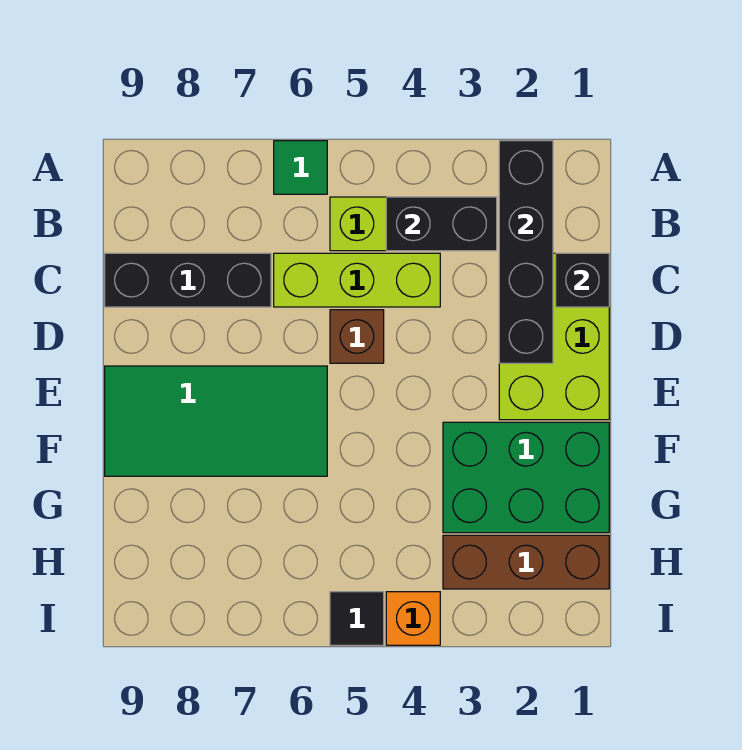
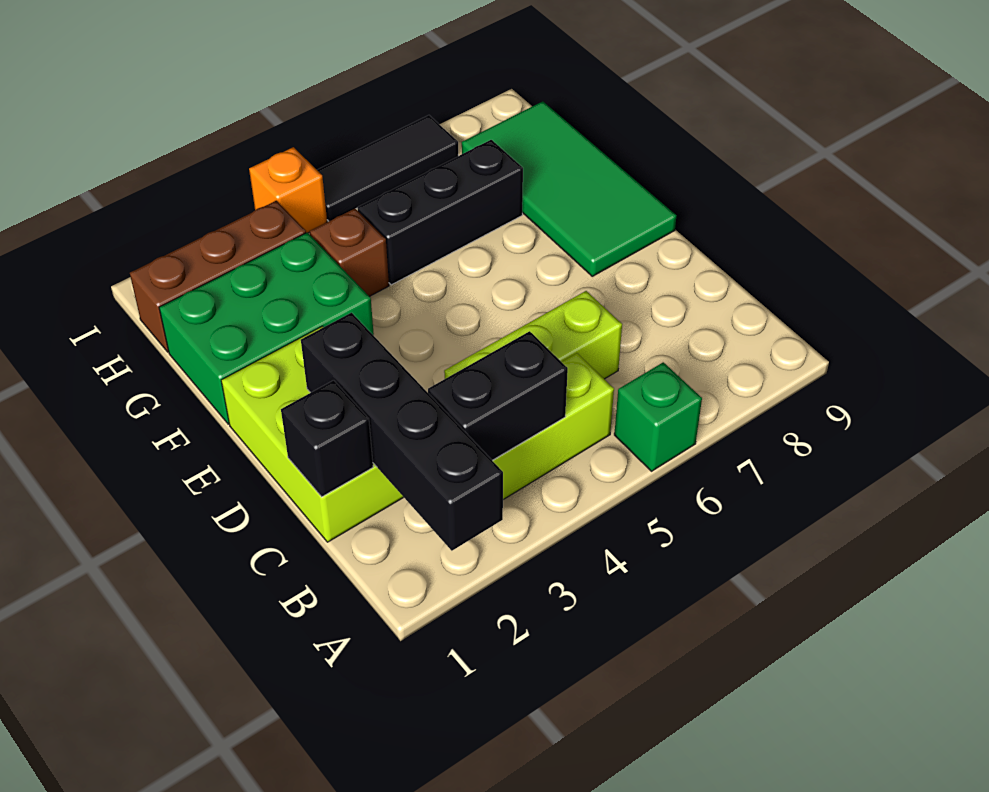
green tile A6 level 1 -> green brick A6 level 1
black brick C7:C9 level 1 -> black brick G5:G7 level 1
brown brick D5 level 1 -> brown brick G4 level 1
green tile E6:F9 level 1 -> green tile E8:H9 level 1
black tile I5 level 1 -> black tile I5:I7 level 1

